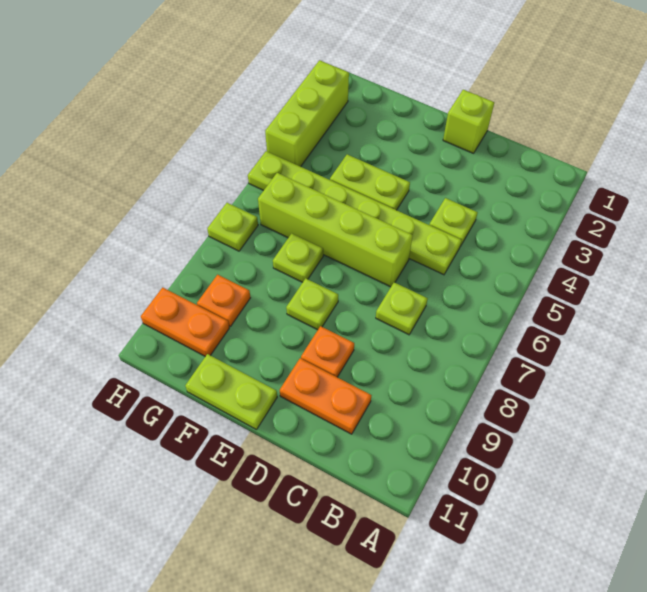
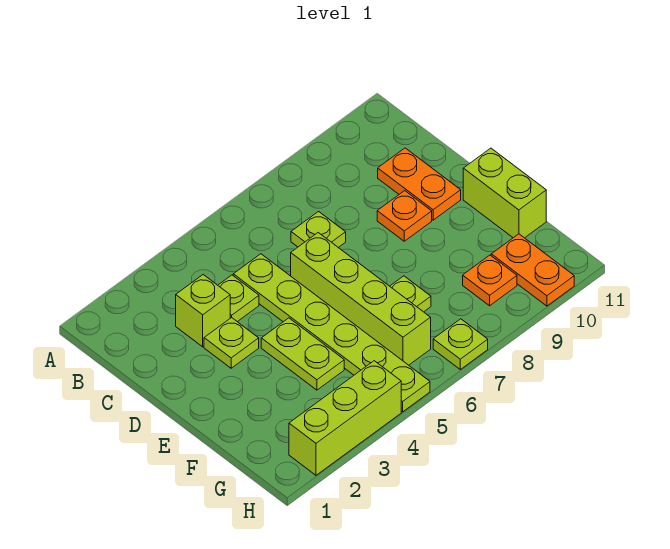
lime brick D1 level 1 -> lime brick C3 level 1
lime plate E8 level 1 -> lime plate D3 level 1
lime plate E11:F11 level 1 -> lime brick E11:F11 level 1

